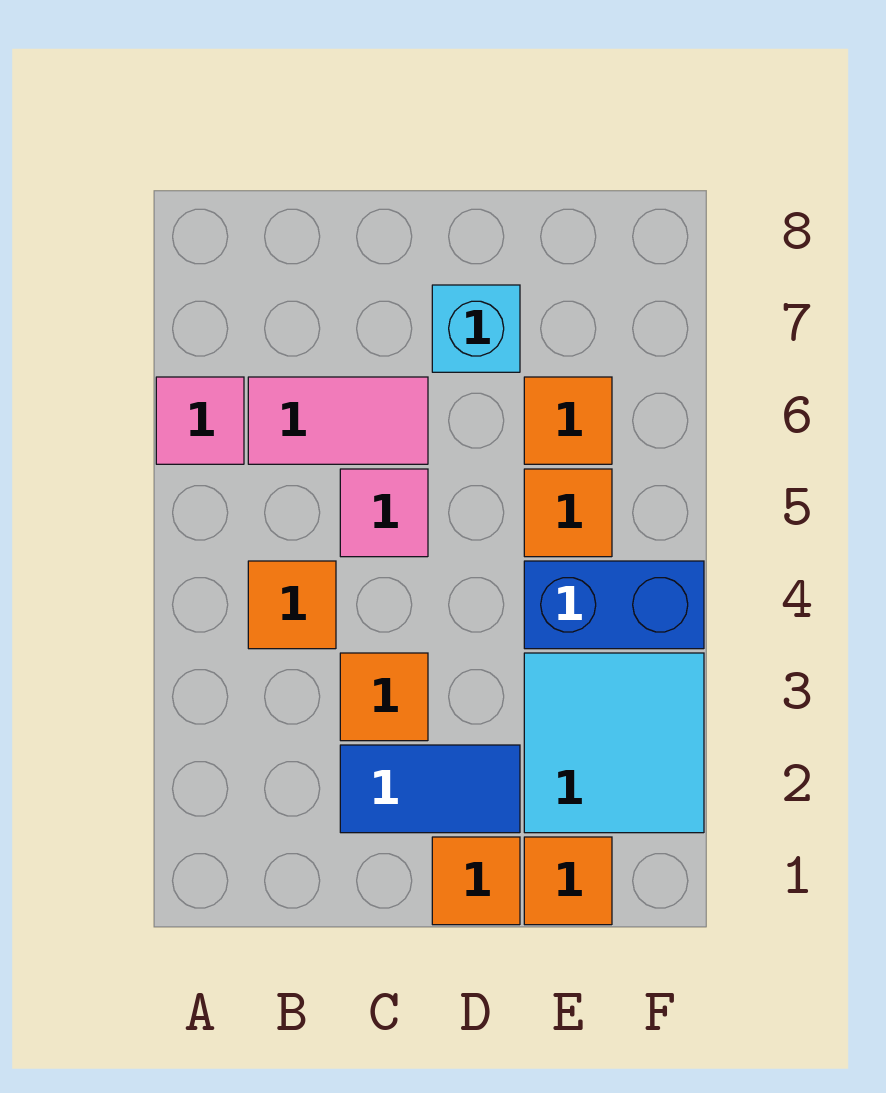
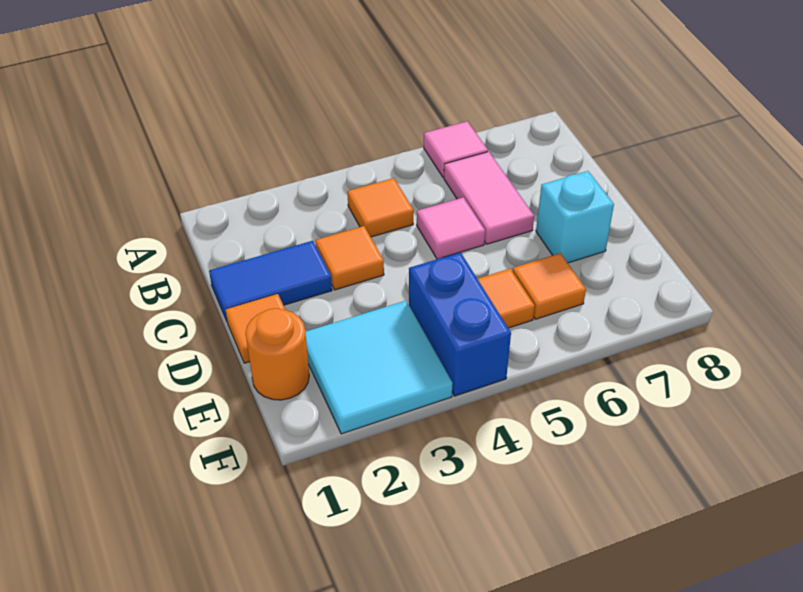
blue tile C2:D2 level 1 -> blue tile C1:C2 level 1
orange tile E1 level 1 -> orange round brick E1 level 1

